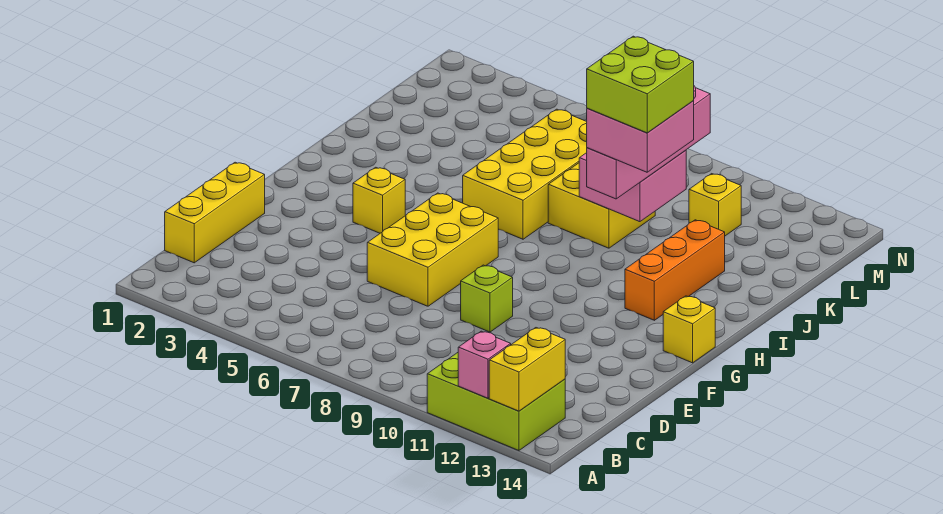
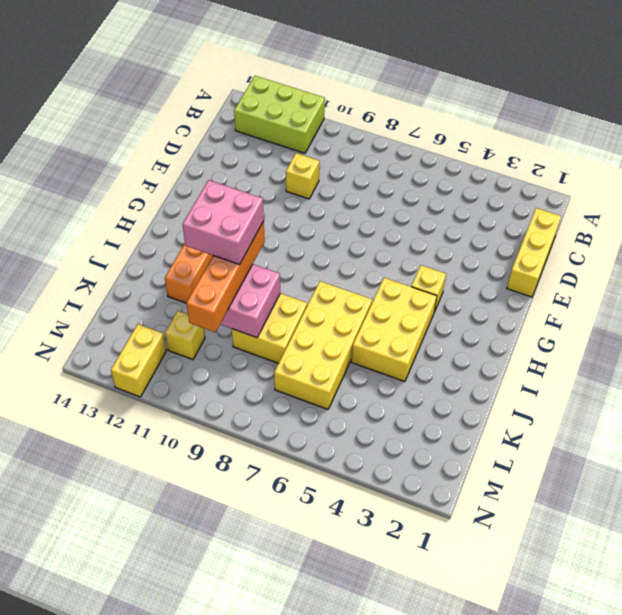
pink brick A12 level 2 -> none
yellow brick A13:B13 level 2 -> yellow brick M12:N12 level 1
yellow brick E6:G7 level 1 -> yellow brick H4:J5 level 1
lime brick E9 level 1 -> none
yellow brick G14 level 1 -> yellow brick D10 level 1
pink brick I10:L10 level 3 -> orange brick I10:L10 level 3
lime brick I10:J11 level 5 -> none

